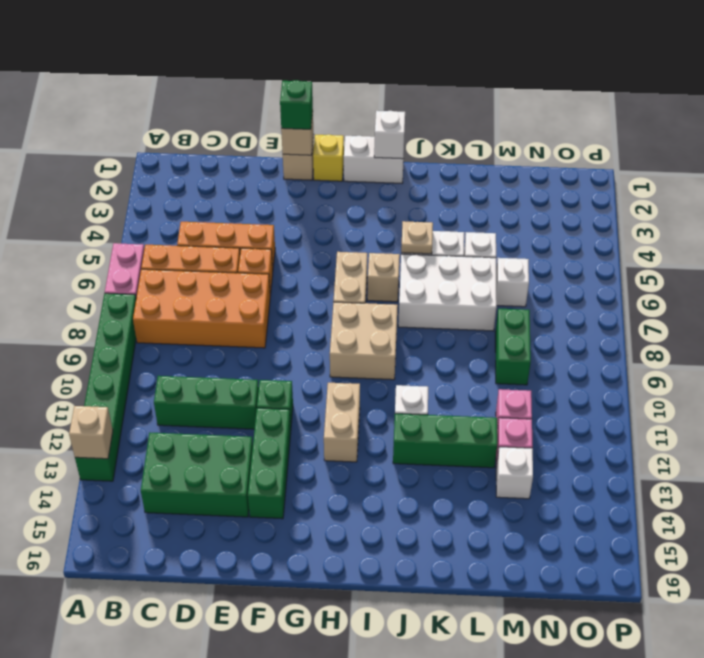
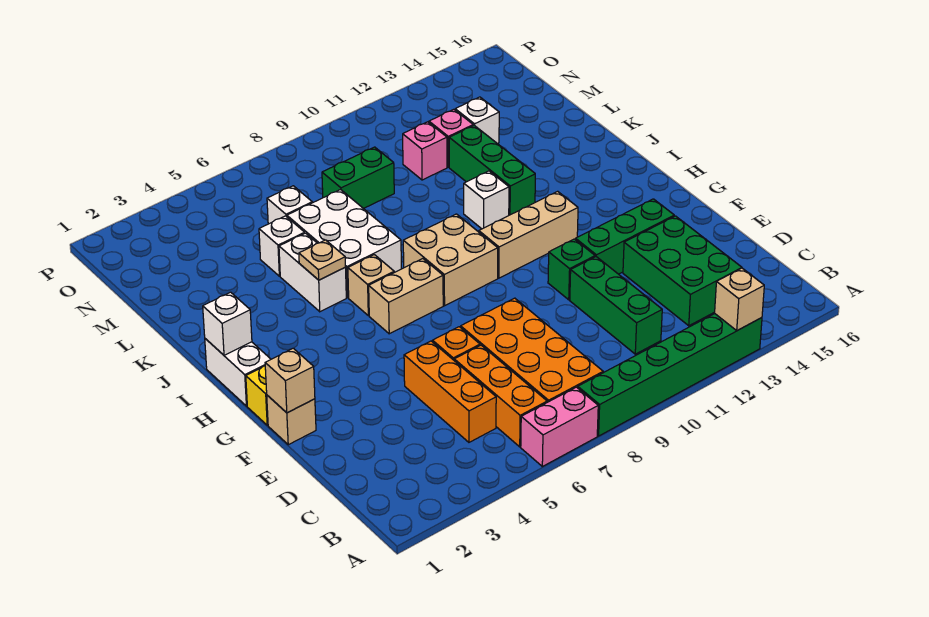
green brick F1 level 3 -> none
tan brick H11:H12 level 1 -> tan brick H10:H12 level 1

